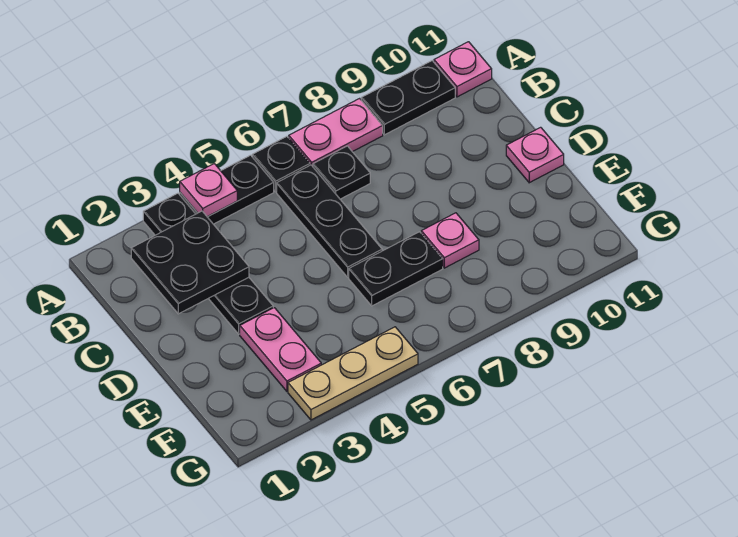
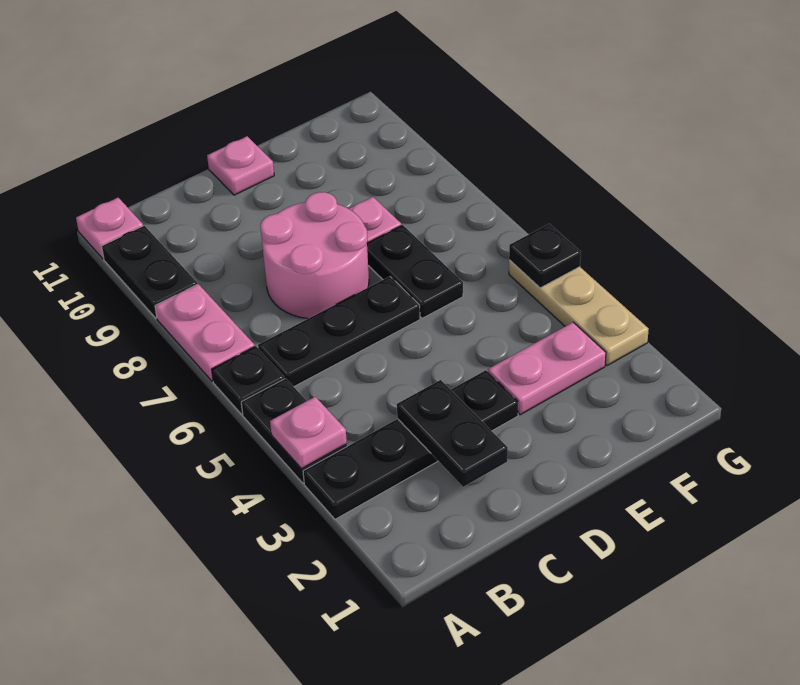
black plate B2:C3 level 2 -> black plate C2:C3 level 2
black plate B7 level 1 -> black plate G5 level 2
none -> pink round brick C7:D8 level 1

